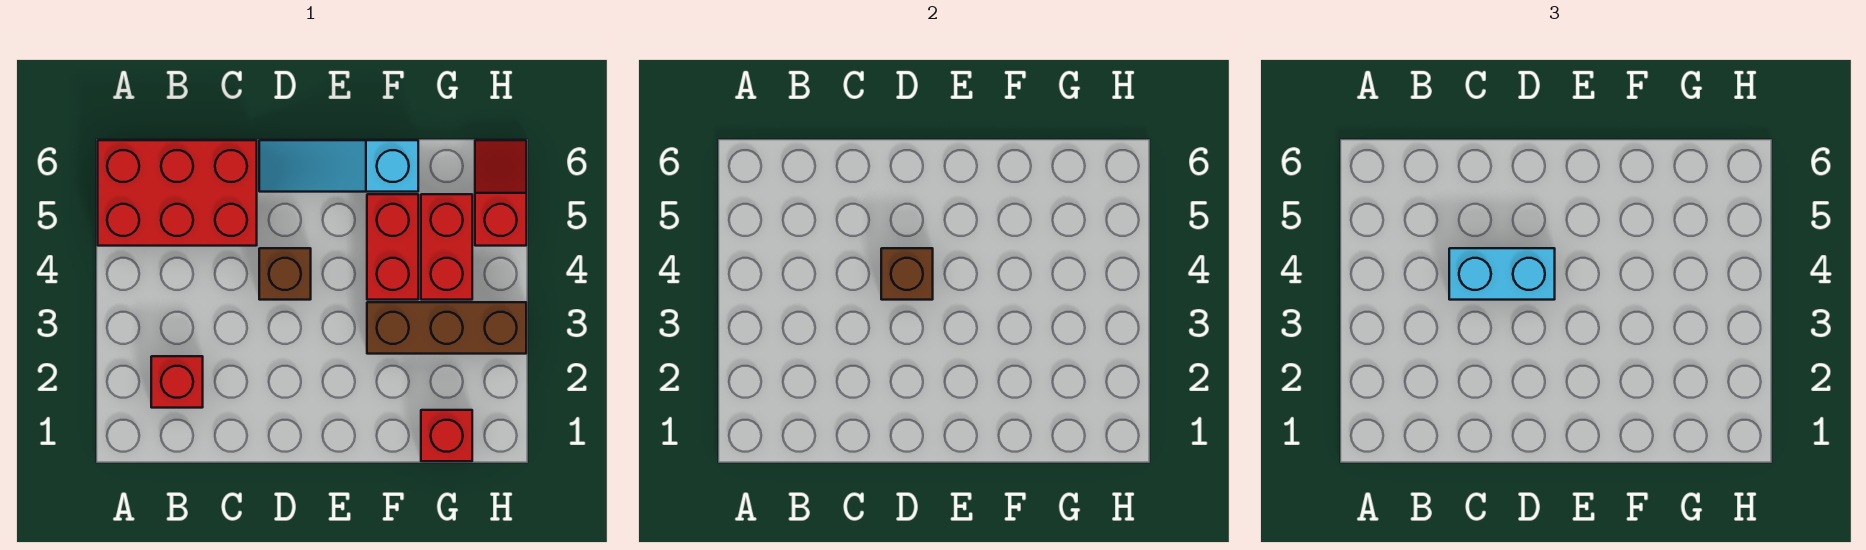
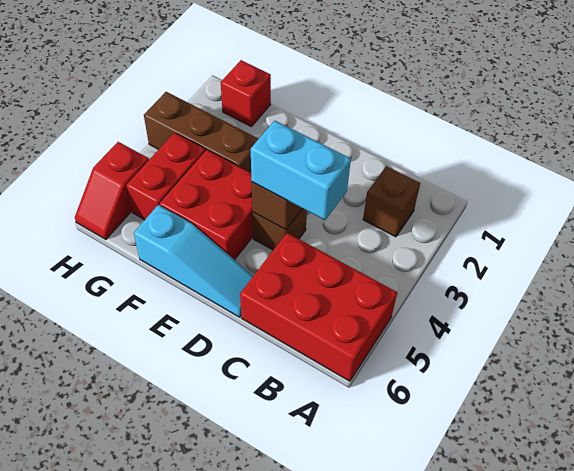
red brick B2 level 1 -> brown brick B2 level 1
red brick F4:F5 level 1 -> red brick E4:F5 level 1

